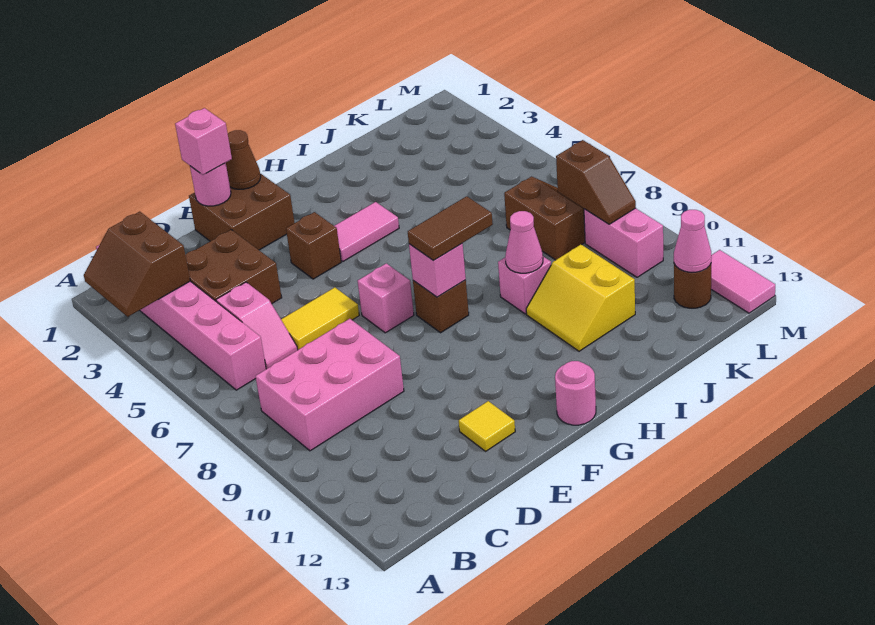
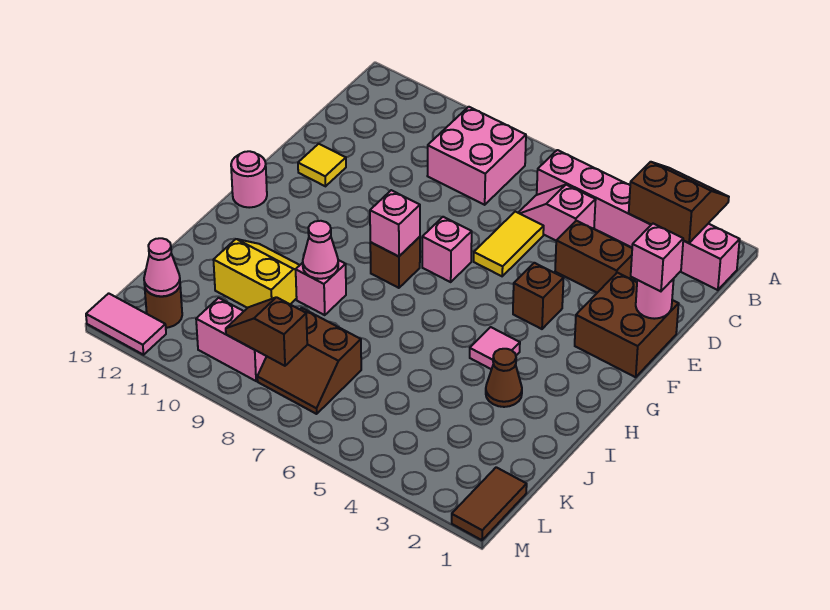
pink brick B8:D9 level 1 -> pink brick B8:C9 level 1
brown brick C3:D4 level 1 -> brown brick D3:D4 level 1
brown cone F1 level 2 -> brown cone I3 level 1
pink tile G4:H4 level 1 -> pink tile H4 level 1
brown tile G8:H8 level 3 -> brown tile L1:M1 level 1

